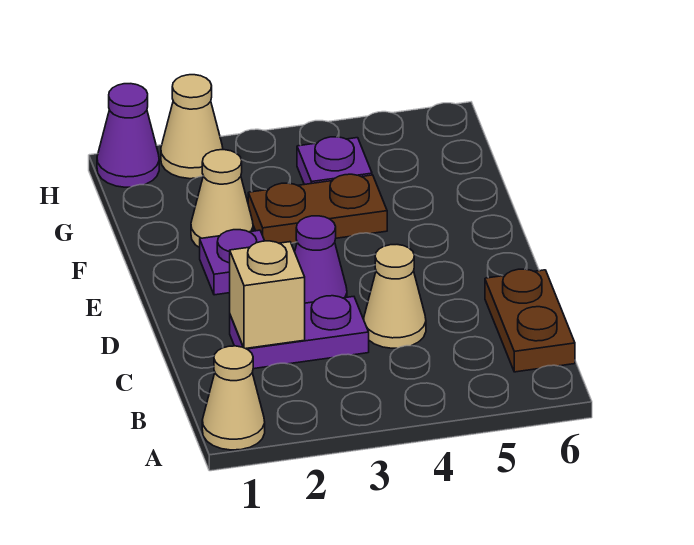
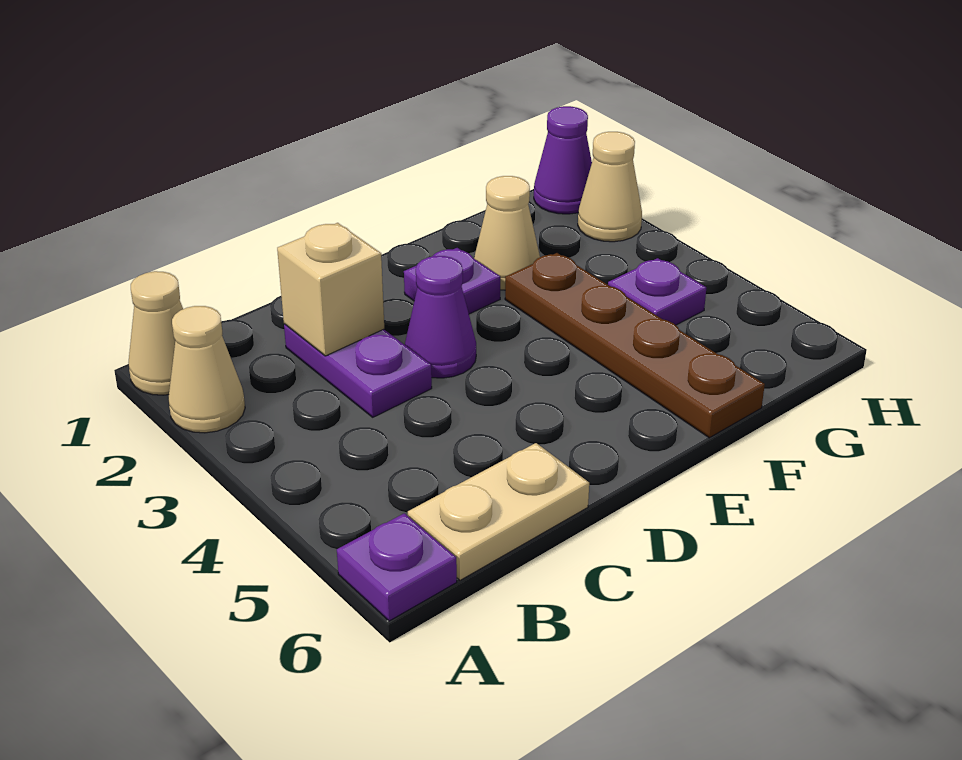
none -> purple plate A6 level 1
brown plate B6:C6 level 1 -> tan plate B6:C6 level 1
tan cone C4 level 1 -> tan cone A2 level 1
brown plate F3:F4 level 1 -> brown plate F3:F6 level 1

